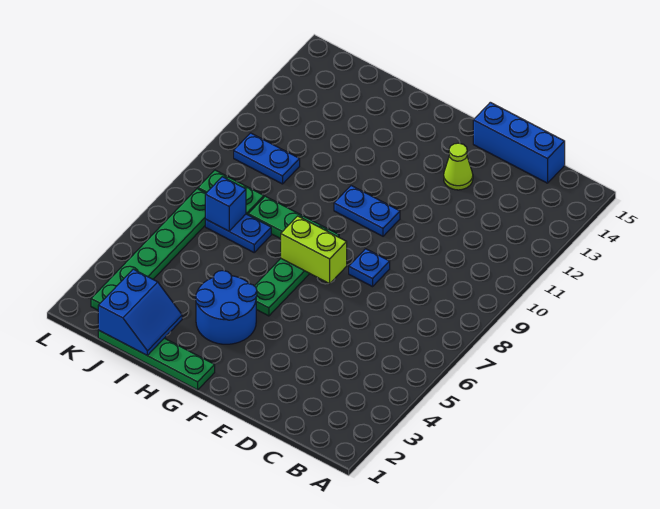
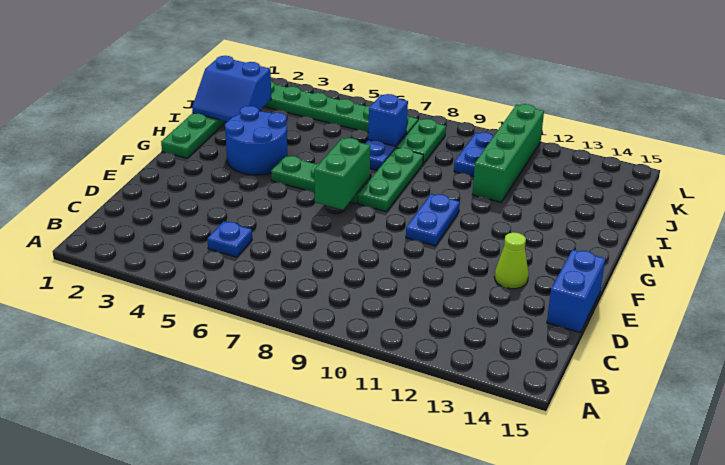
blue brick C15:E15 level 1 -> blue brick D15:E15 level 1
blue plate E8 level 1 -> blue plate C5 level 1
lime brick F7:G7 level 2 -> green brick F7:G7 level 2
none -> green brick I11:L11 level 1

